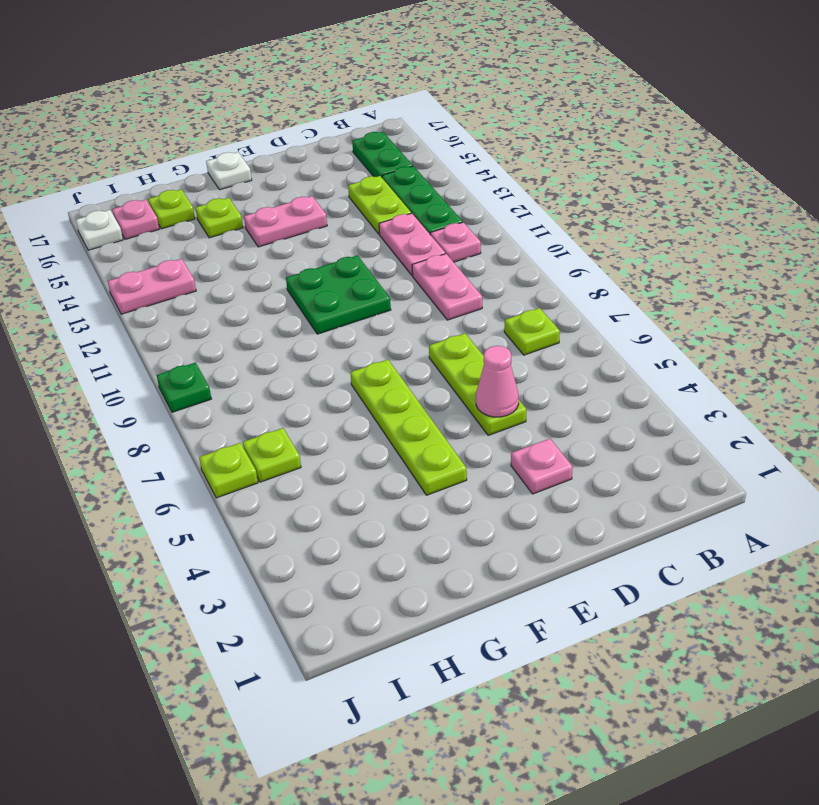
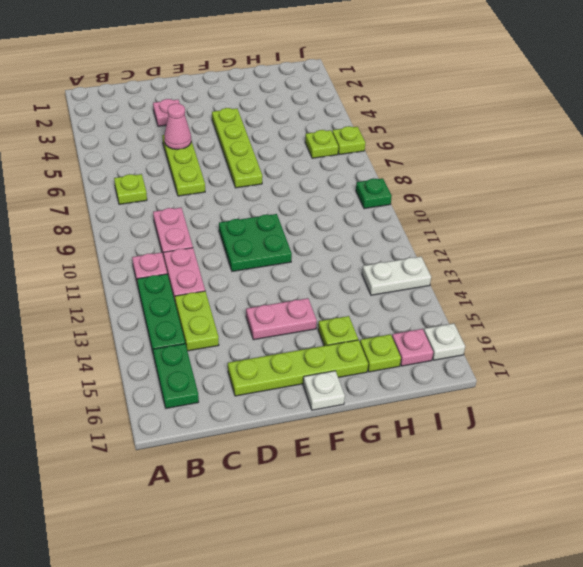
none -> lime plate D16:G16 level 1
pink plate I13:J13 level 1 -> white plate I13:J13 level 1

